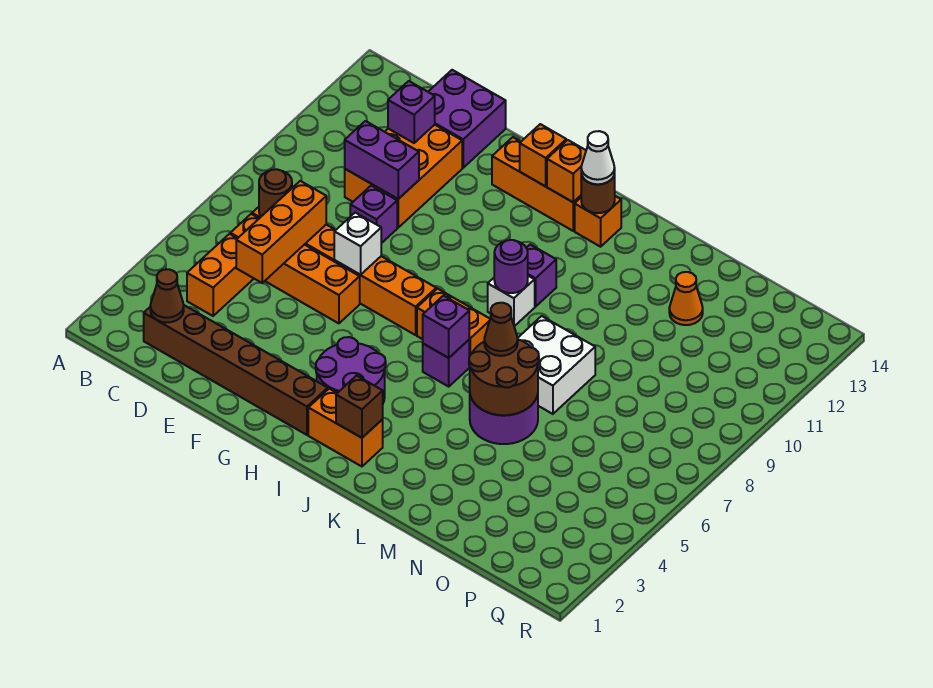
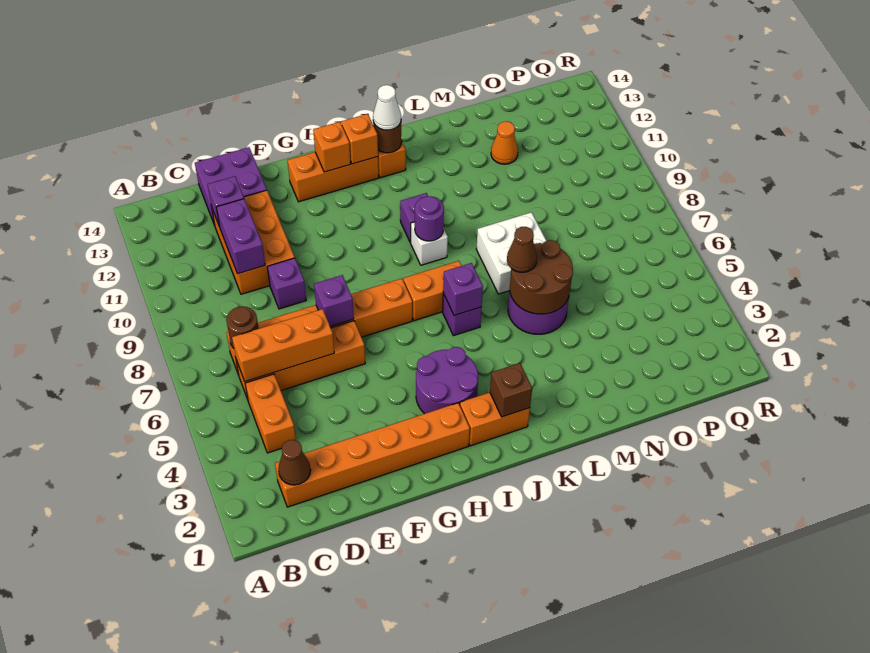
brown brick C2:H2 level 1 -> orange brick C2:H2 level 1
orange brick D5:D7 level 2 -> orange brick C6:E6 level 2
purple brick D10:E10 level 2 -> purple brick D10:D11 level 2
white brick F7 level 2 -> purple brick F7 level 2

